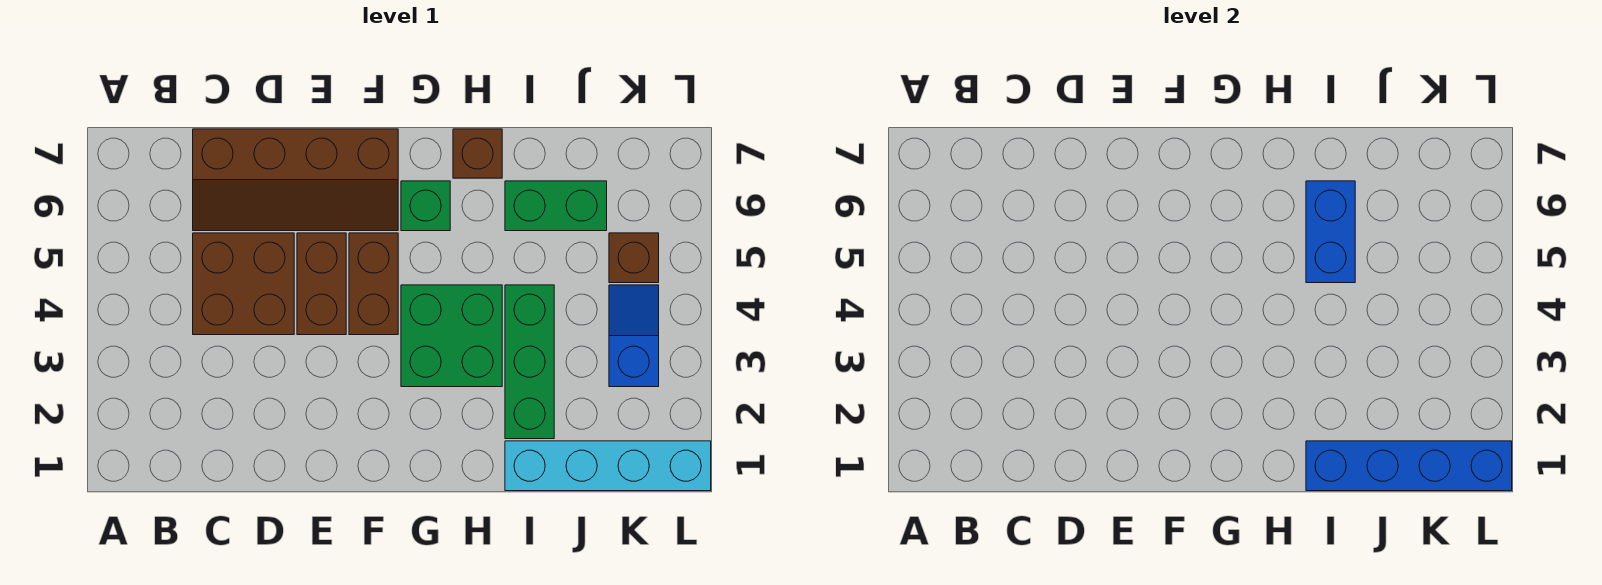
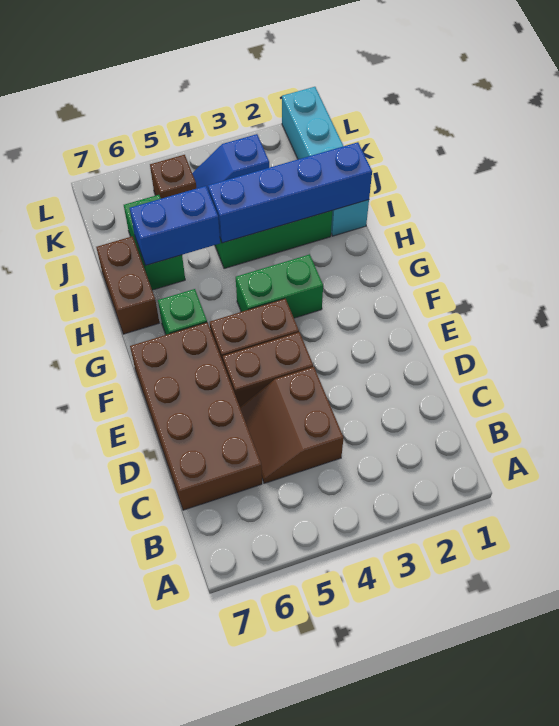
brown brick C4:D5 level 1 -> brown slope C4:D5 level 1 top 4
brown slope C6:F7 level 1 top 7 -> brown brick C6:F7 level 1
green brick G3:H4 level 1 -> green brick G3:G4 level 1
brown brick H7 level 1 -> brown brick H7:I7 level 1
blue brick I1:L1 level 2 -> blue brick I1:I4 level 2

